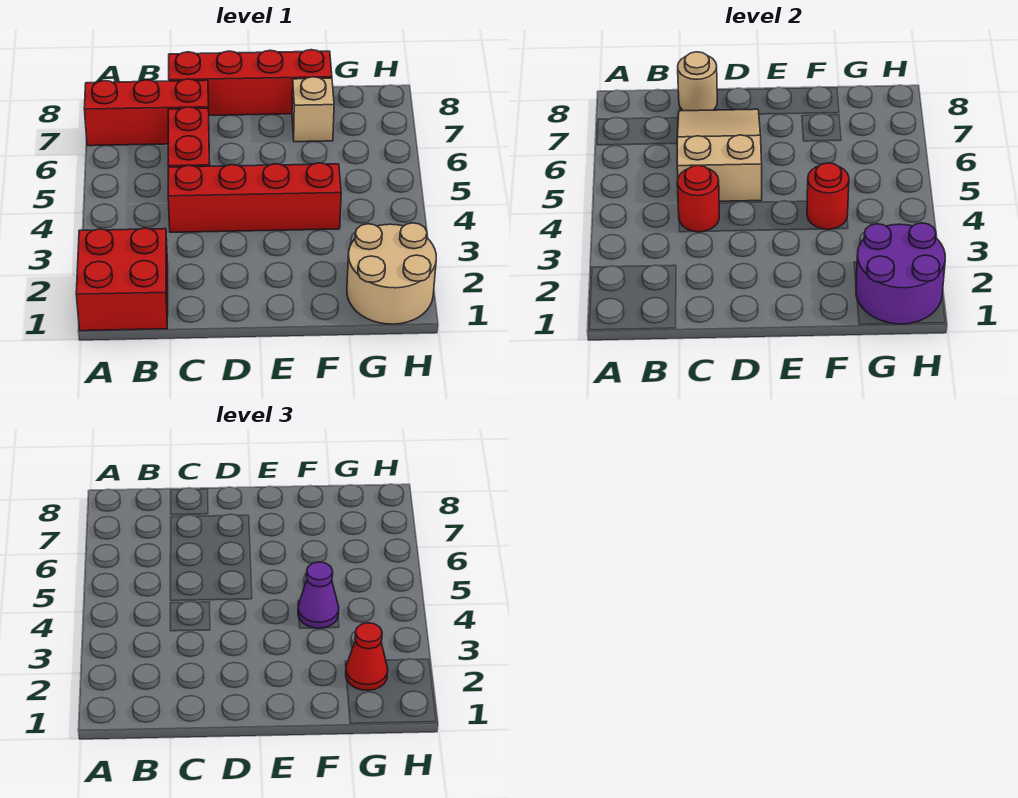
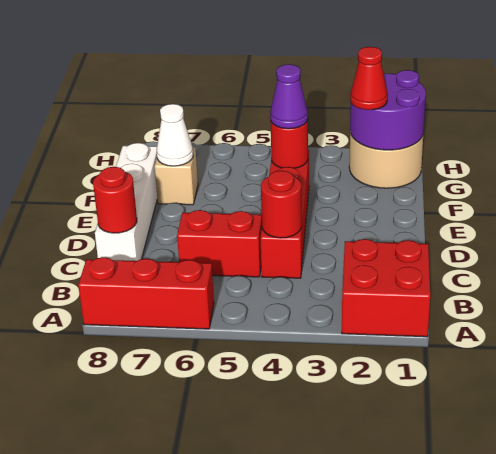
red brick A7:C7 level 1 -> red brick A6:A8 level 1
tan slope C5:D7 level 2 top 5 -> none
red brick C8:F8 level 1 -> white brick C8:F8 level 1
tan round brick C8 level 2 -> red round brick C8 level 2
none -> white cone F7 level 2

